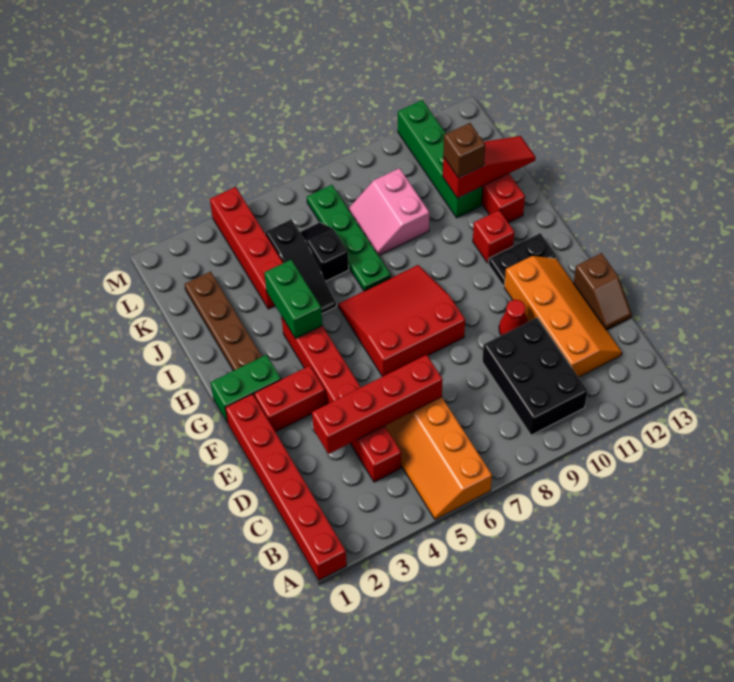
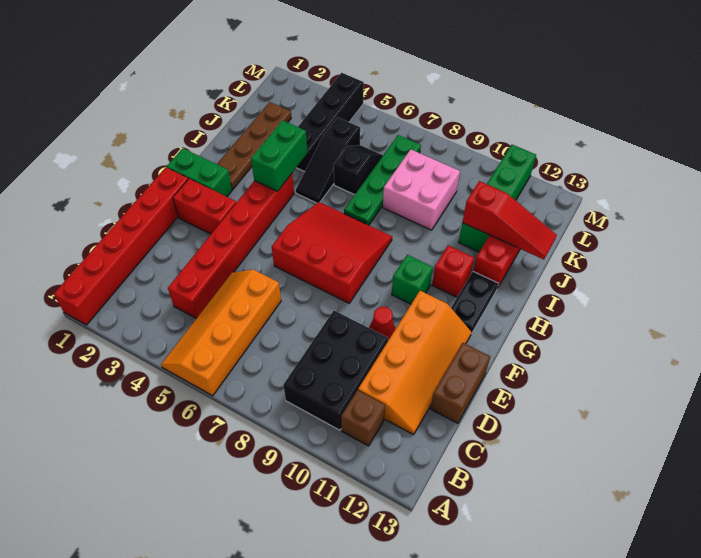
red brick D3:D6 level 2 -> none
brown slope D13:E13 level 1 top E -> brown brick D13:E13 level 1
none -> green brick G10 level 1
black plate G11:G12 level 1 -> black plate G12:H12 level 1
red brick J4:M4 level 1 -> black brick J4:M4 level 1
pink slope J8:K9 level 1 top 9 -> pink brick J8:K9 level 1
brown brick J11 level 3 -> brown brick B11 level 1

